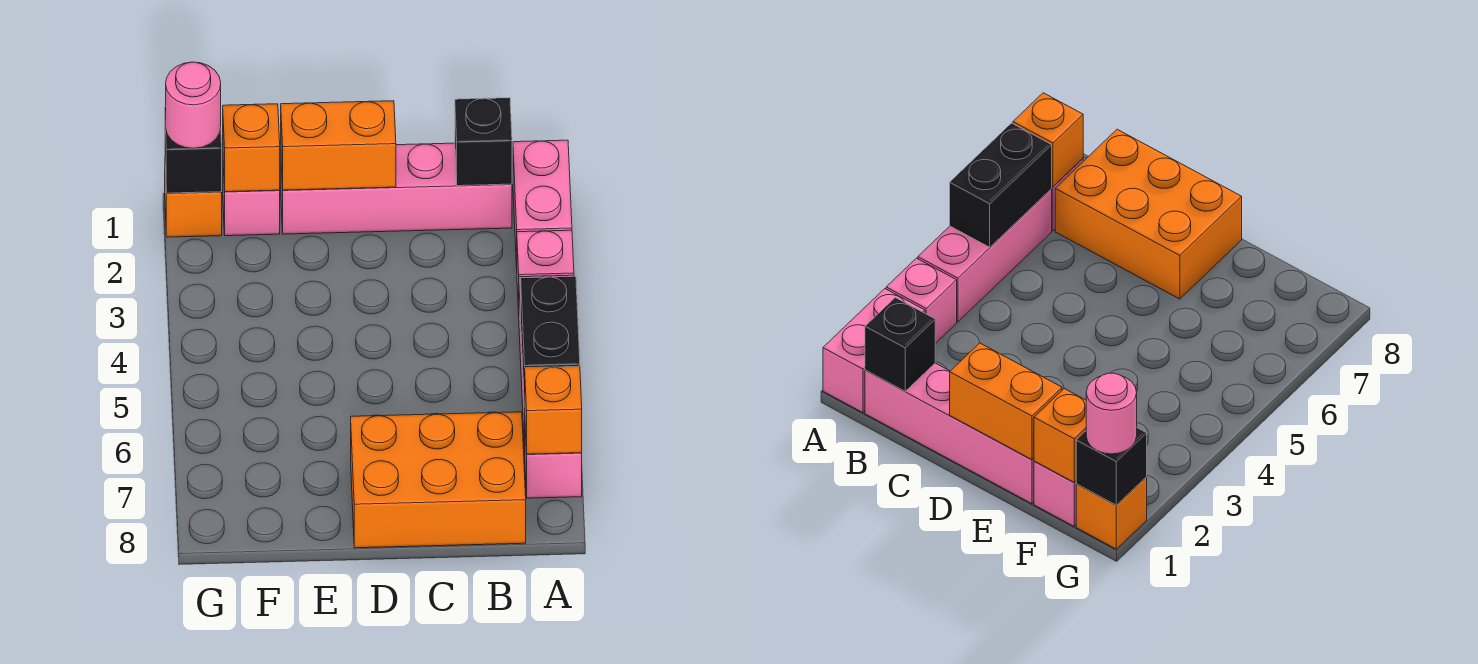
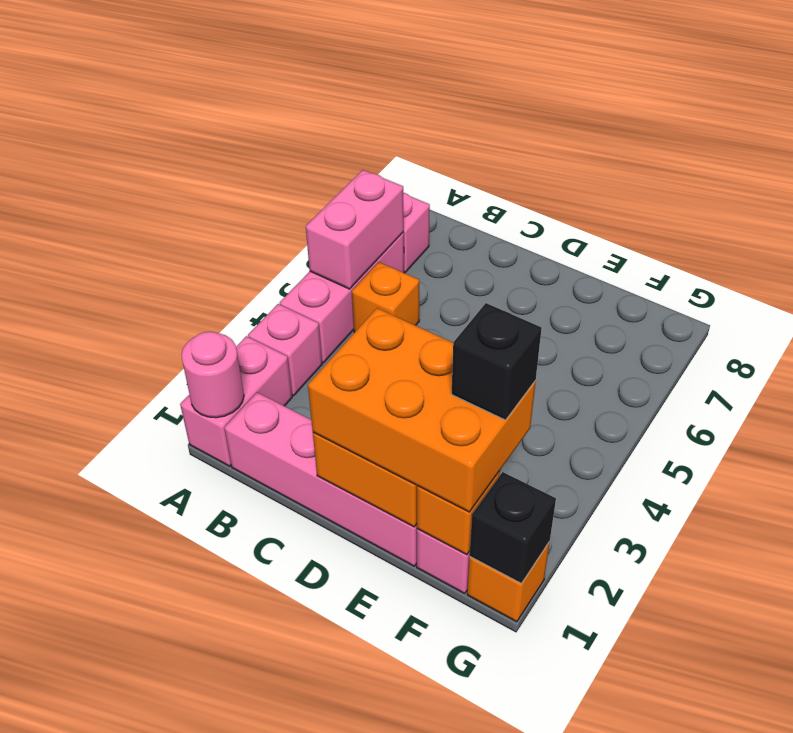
black brick A5:A6 level 2 -> pink brick A5:A6 level 2
orange brick A7 level 2 -> orange brick B5 level 1
black brick B1 level 2 -> black brick F2 level 4
orange brick B7:D8 level 1 -> orange brick D1:F2 level 3
pink round brick G1 level 3 -> pink round brick A1 level 2

